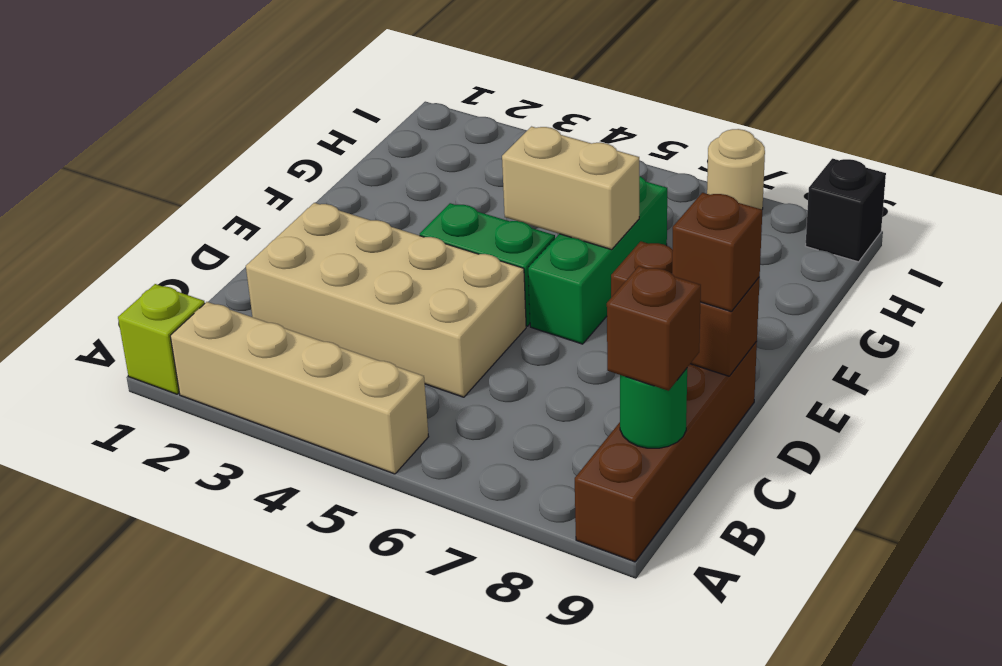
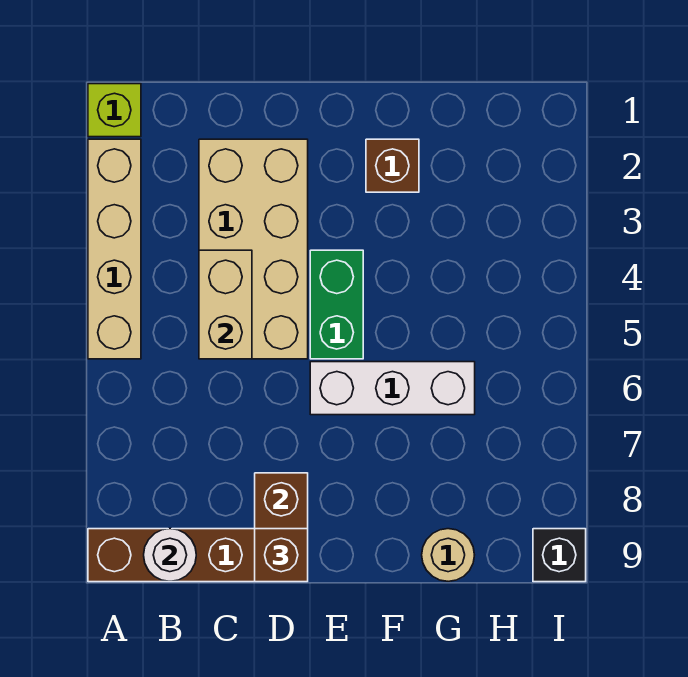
green round brick B9 level 2 -> white round brick B9 level 2
brown brick B9 level 3 -> brown brick F2 level 1
green brick E6:G6 level 1 -> white brick E6:G6 level 1
tan brick F5:F6 level 2 -> tan brick C4:C5 level 2
tan round brick I7 level 1 -> tan round brick G9 level 1

